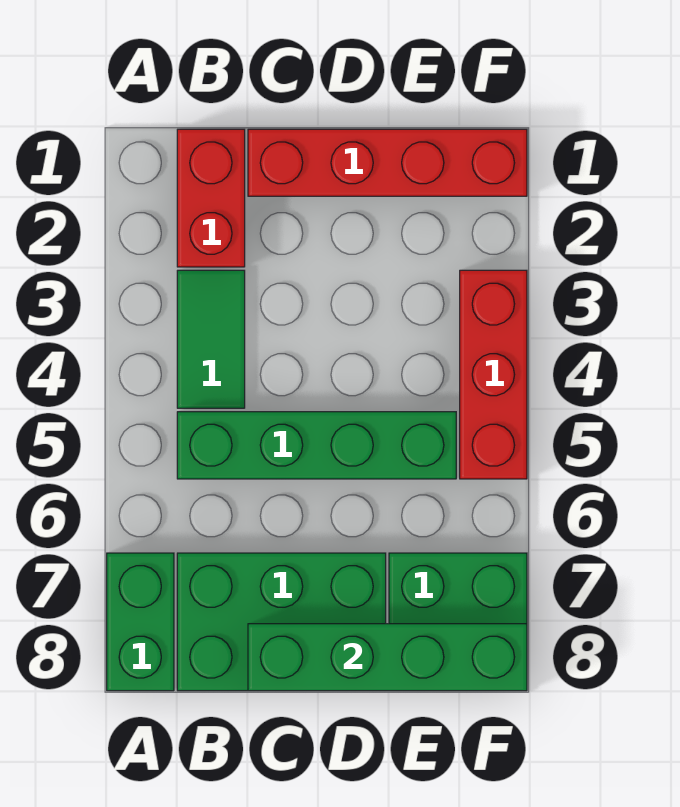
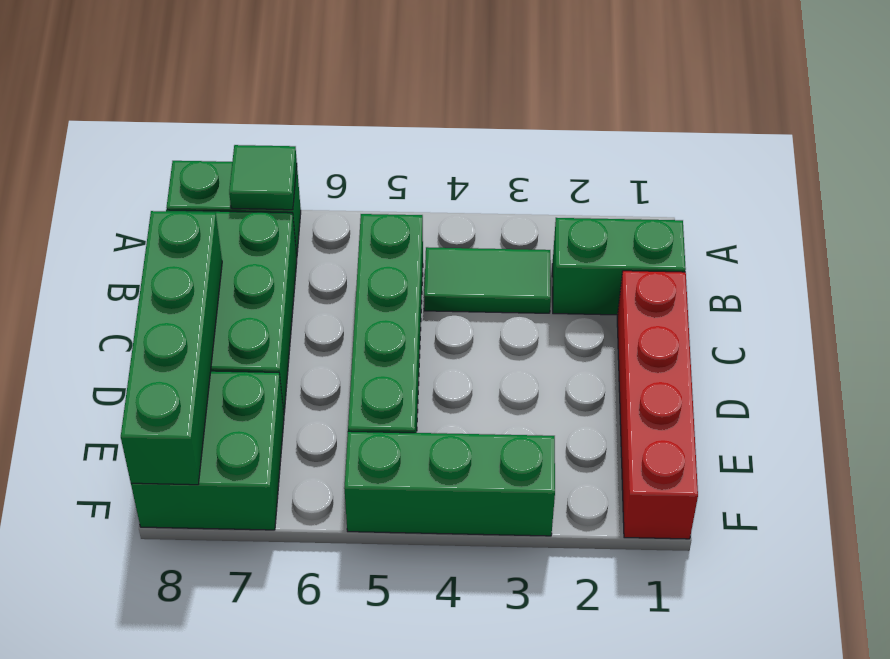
none -> green tile A7 level 2
red brick B1:B2 level 1 -> green brick B1:B2 level 1
red brick F3:F5 level 1 -> green brick F3:F5 level 1

